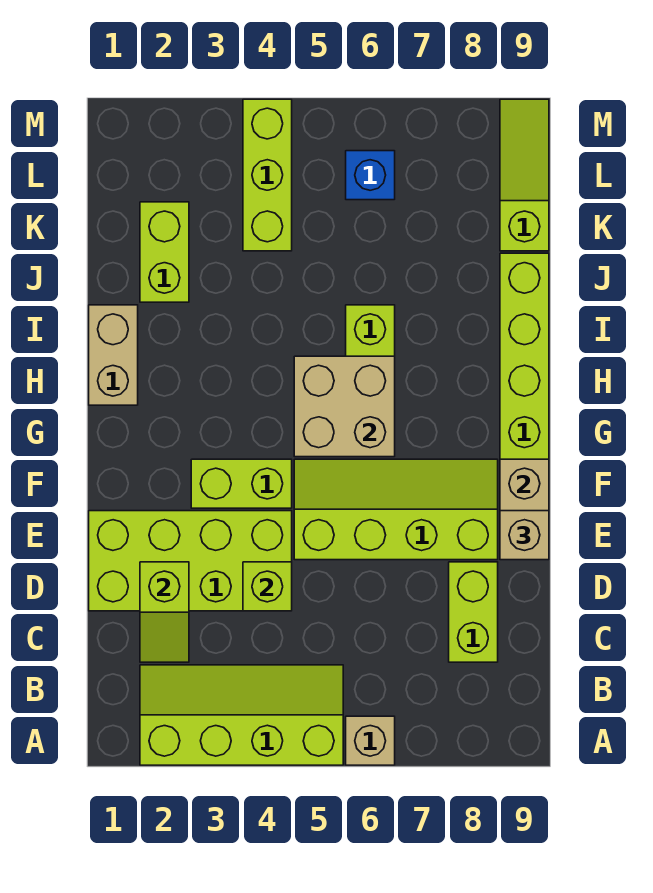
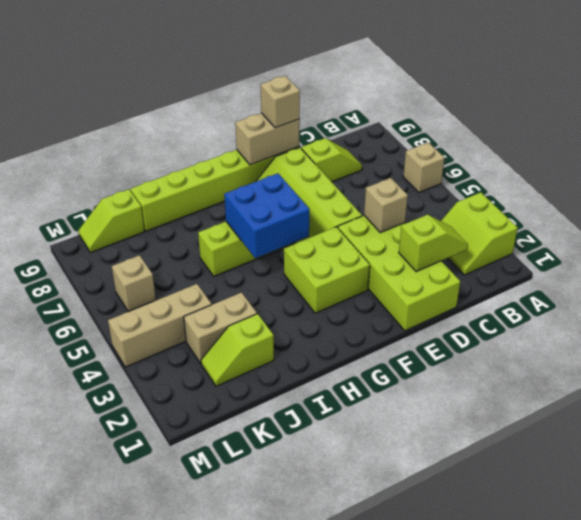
lime slope A2:B5 level 1 top A -> lime slope A2:B3 level 1 top A
lime brick C8:D8 level 1 -> lime slope C8:D8 level 1 top D
lime brick D4 level 2 -> tan brick D4 level 2
lime brick F3:F4 level 1 -> lime brick F3:G4 level 1
tan brick G5:H6 level 2 -> blue brick G5:H6 level 2
tan brick H1:I1 level 1 -> tan brick J3:K3 level 1
lime brick J2:K2 level 1 -> lime slope J2:K2 level 1 top J
lime brick K4:M4 level 1 -> tan brick K4:M4 level 1
lime slope K9:M9 level 1 top K -> lime slope K9:L9 level 1 top K
blue brick L6 level 1 -> tan brick L6 level 1

